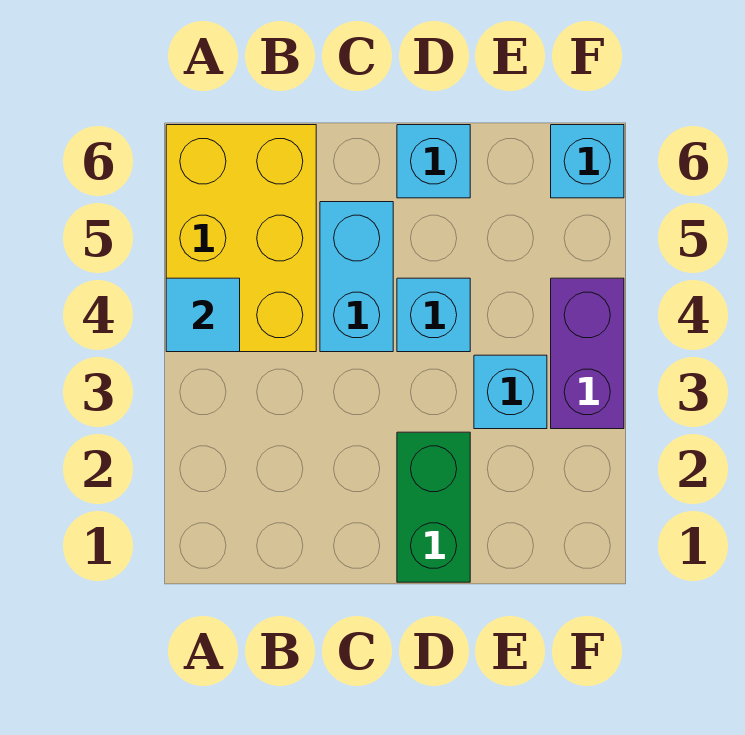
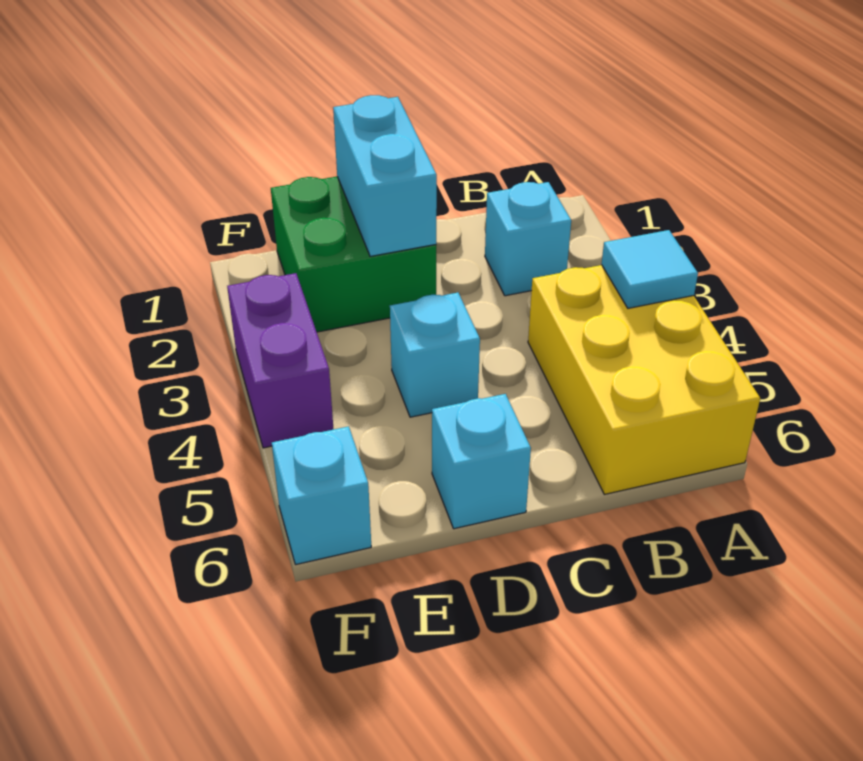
cyan brick C4:C5 level 1 -> cyan brick D1:D2 level 2
green brick D1:D2 level 1 -> green brick D1:E2 level 1
cyan brick E3 level 1 -> cyan brick B2 level 1

